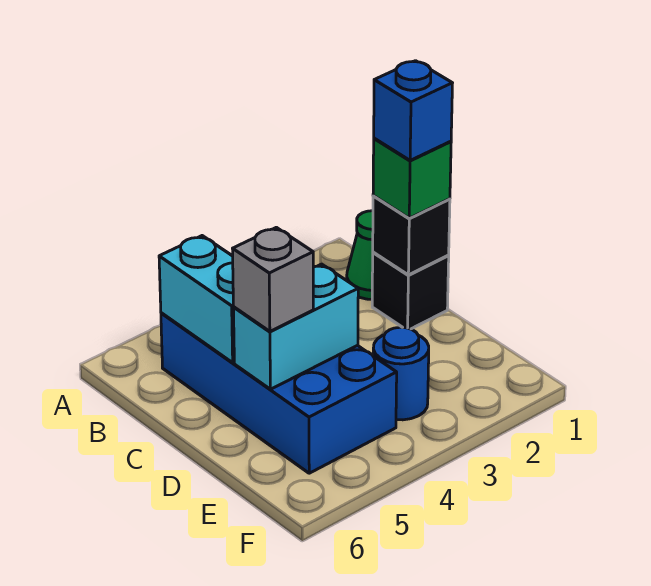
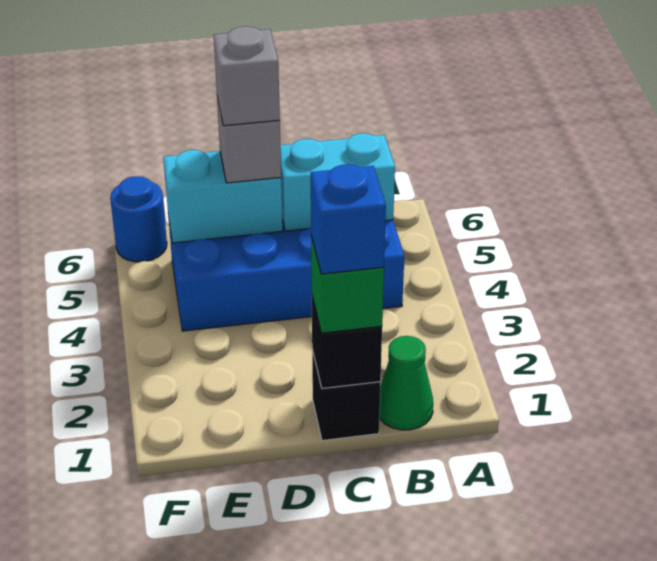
cyan brick D4:D5 level 2 -> cyan brick D5:E5 level 2
none -> grey brick D5 level 4
blue round brick E3 level 1 -> blue round brick F6 level 1

